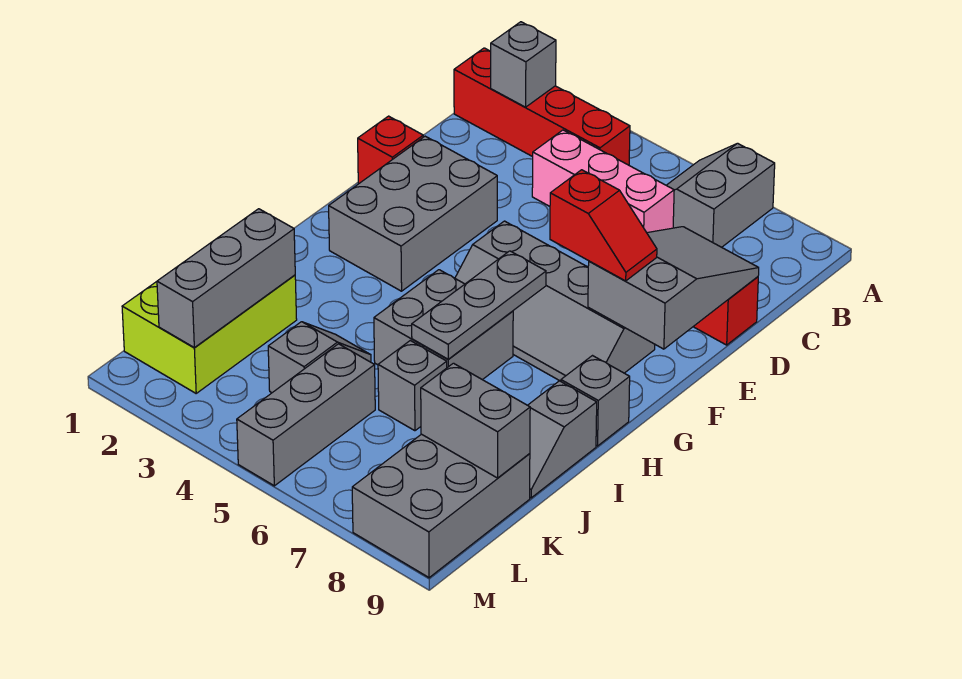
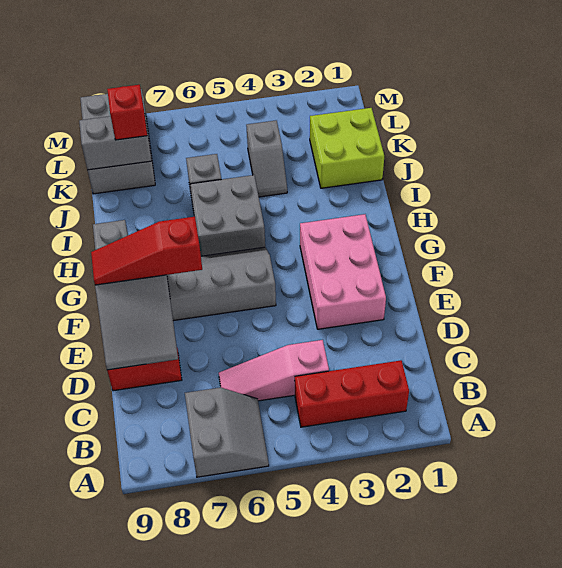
red brick B1:B4 level 1 -> red brick B2:B4 level 1
grey brick B2 level 2 -> none
pink brick C4:C6 level 1 -> pink slope C4:C6 level 1 top 4
red brick E1 level 1 -> red brick K8 level 3
grey brick E2:G3 level 1 -> pink brick E2:G3 level 1
red slope F7:F8 level 3 top 7 -> red slope F7:F9 level 3 top 7
grey plate G6:I6 level 2 -> none
grey slope I9:J9 level 1 top I -> none
lime brick J1:L2 level 1 -> lime brick J1:K2 level 1
grey brick J2:L2 level 2 -> none
grey brick K5:M5 level 1 -> none

